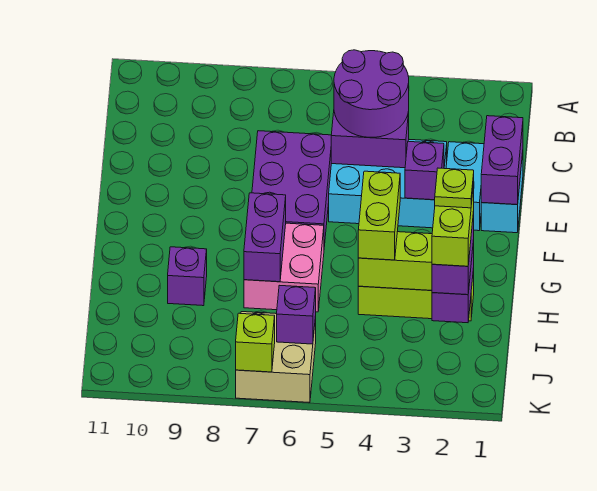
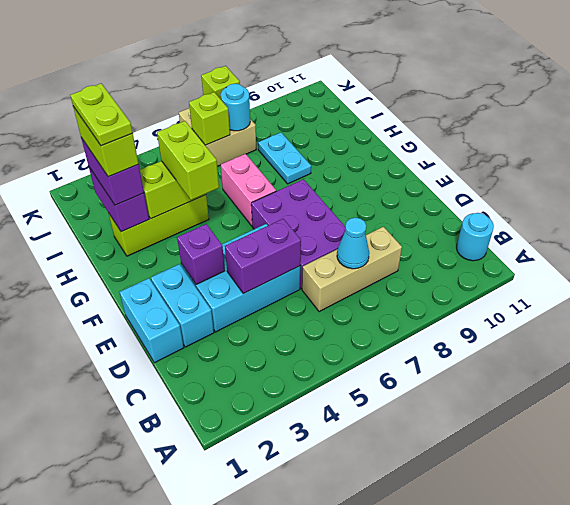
none -> cyan round brick B11 level 1
purple round brick C4:D5 level 3 -> none
none -> tan brick C6:C8 level 1
none -> cyan cone C7 level 2
purple brick D1:E1 level 2 -> none
pink brick G6:H7 level 1 -> pink brick G6:H6 level 1
purple brick G7:H7 level 2 -> none
lime plate H2 level 5 -> lime plate H2:I2 level 5
none -> cyan plate H8:I8 level 1
purple brick H9 level 1 -> none
purple brick J6 level 2 -> lime brick J6 level 2
none -> cyan round brick J7 level 2

